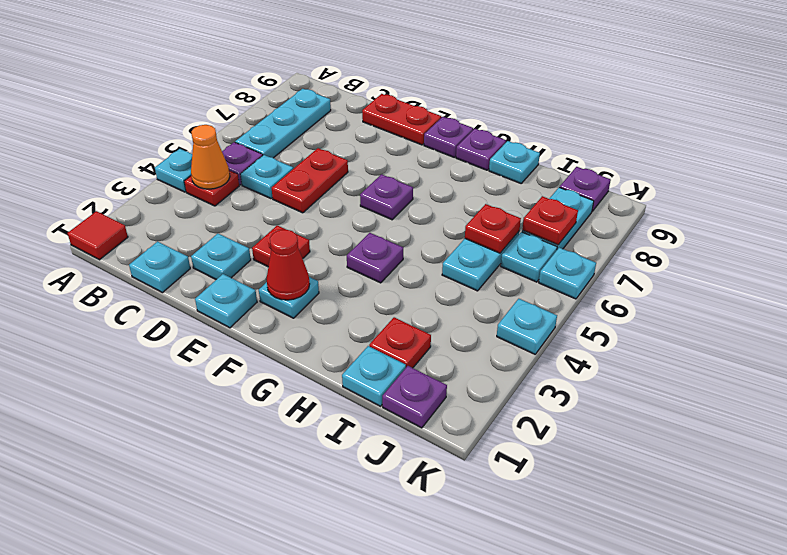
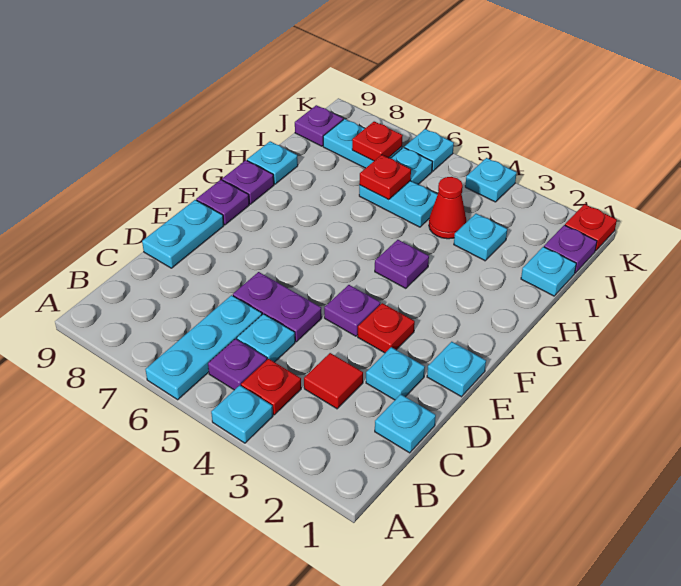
red tile A1 level 1 -> red tile C3 level 1
orange cone B4 level 2 -> none
cyan plate B6:B8 level 1 -> cyan plate A6:C6 level 1
red plate D5:D6 level 1 -> purple plate D5:D6 level 1
red plate D9:E9 level 1 -> cyan plate D9:E9 level 1
cyan plate F2 level 1 -> cyan plate I3 level 1
red cone F2 level 2 -> red cone I4 level 1
purple plate F6 level 1 -> purple plate E4 level 1
red plate I2 level 1 -> red plate K1 level 1

